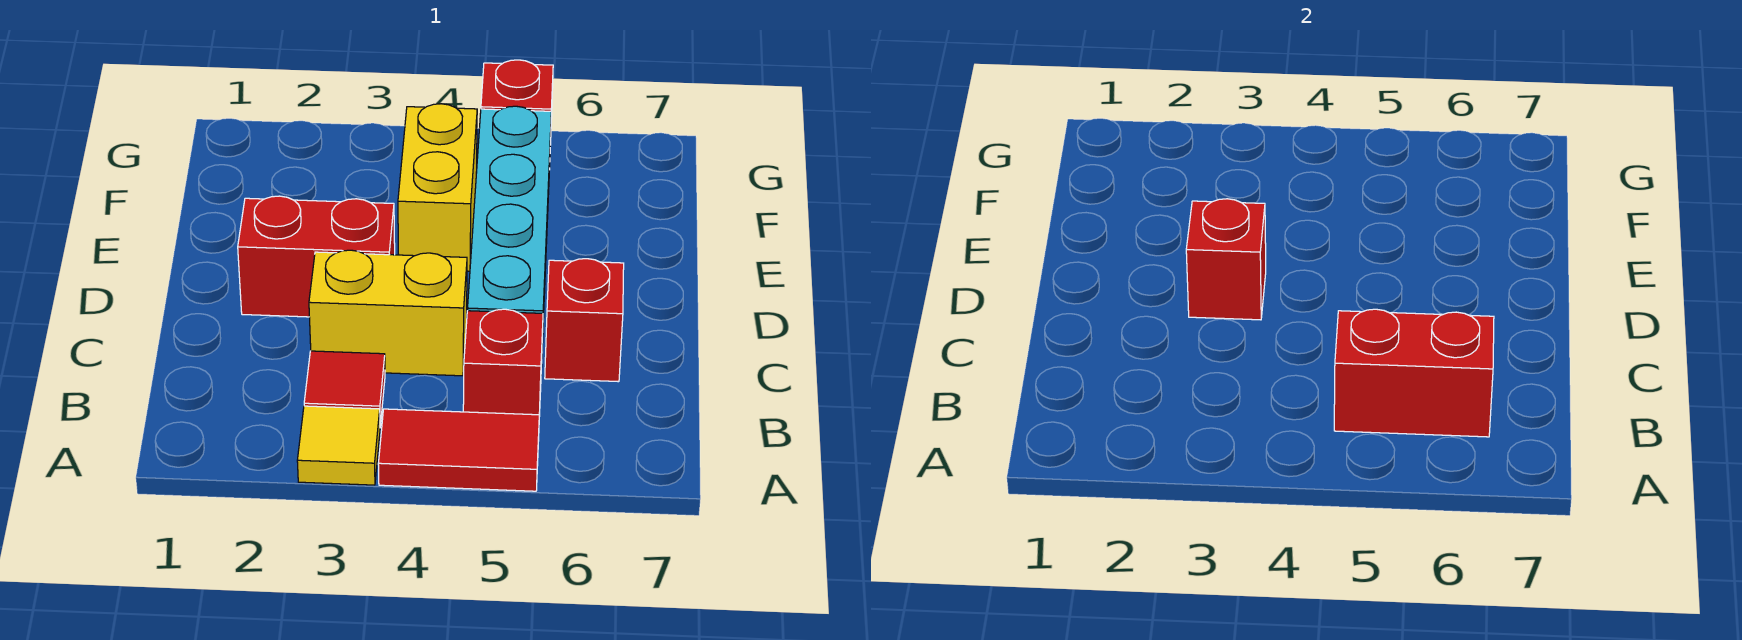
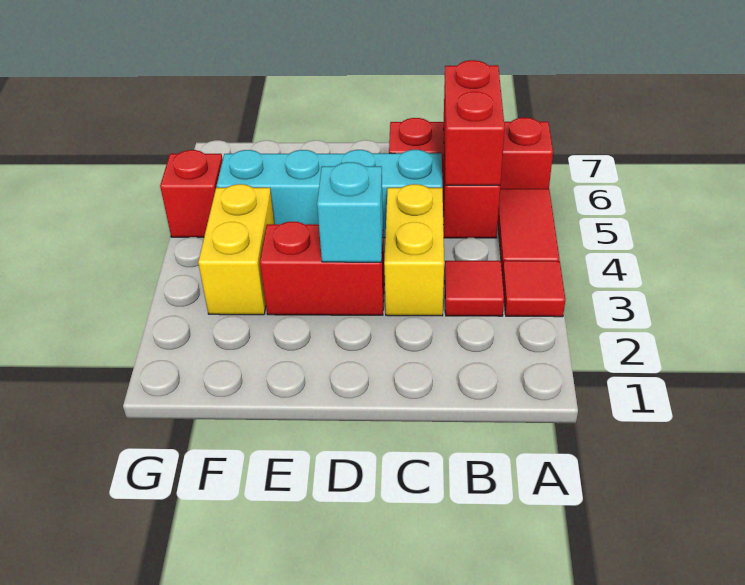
yellow tile A3 level 1 -> red tile A3 level 1
red brick C6 level 1 -> red brick A6:C6 level 1
red brick D2:D3 level 1 -> red brick D3:E3 level 1
red brick D3 level 2 -> cyan brick D3 level 2
yellow brick E4:F4 level 1 -> yellow brick F3:F4 level 1

